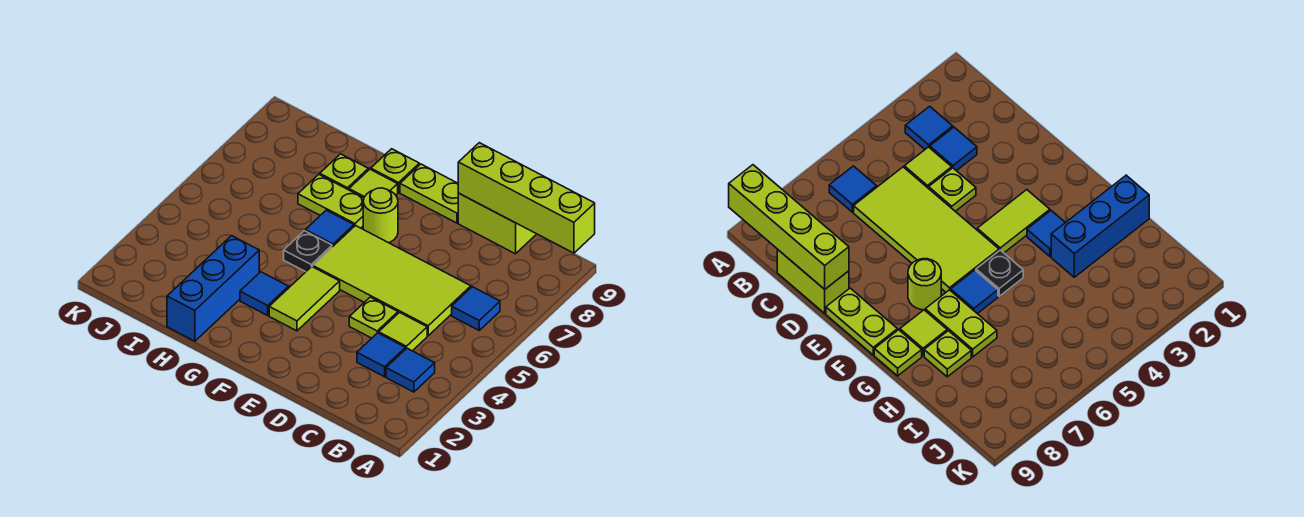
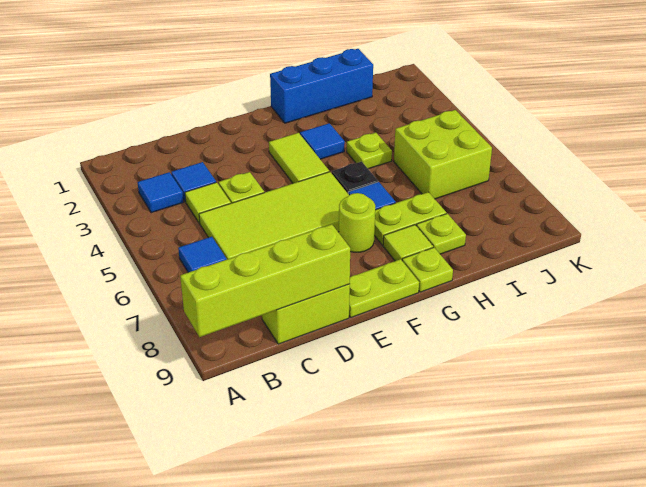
blue brick H1:H3 level 1 -> blue brick G1:I1 level 1
none -> lime plate H4 level 1
none -> lime brick I5:J6 level 1

